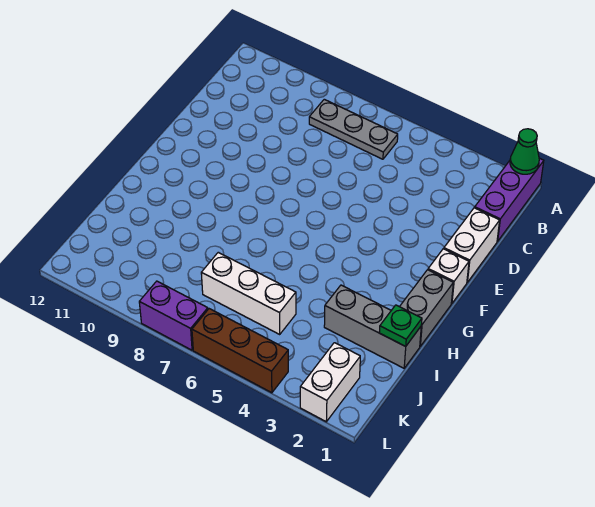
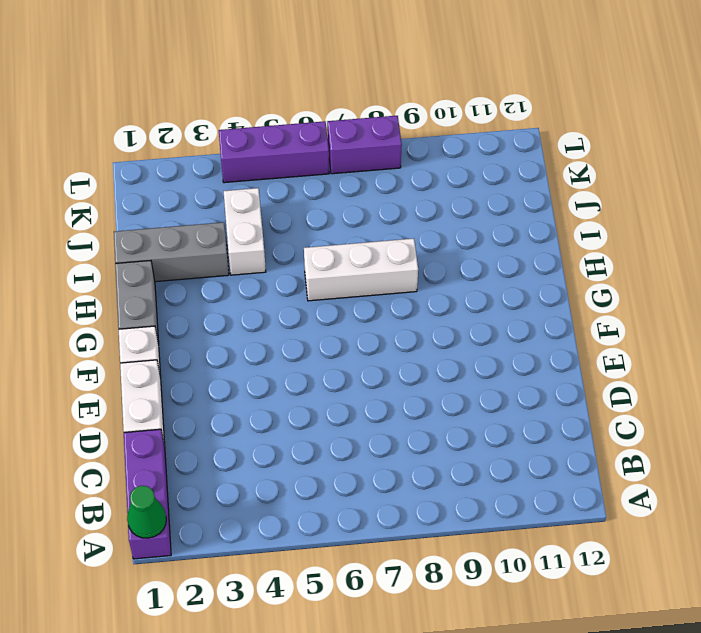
grey plate B6:B8 level 1 -> none
green plate I1 level 2 -> none
white brick J5:J7 level 1 -> white brick H6:H8 level 1
white brick K2:L2 level 1 -> white brick I4:J4 level 1
brown brick L4:L6 level 1 -> purple brick L4:L6 level 1

